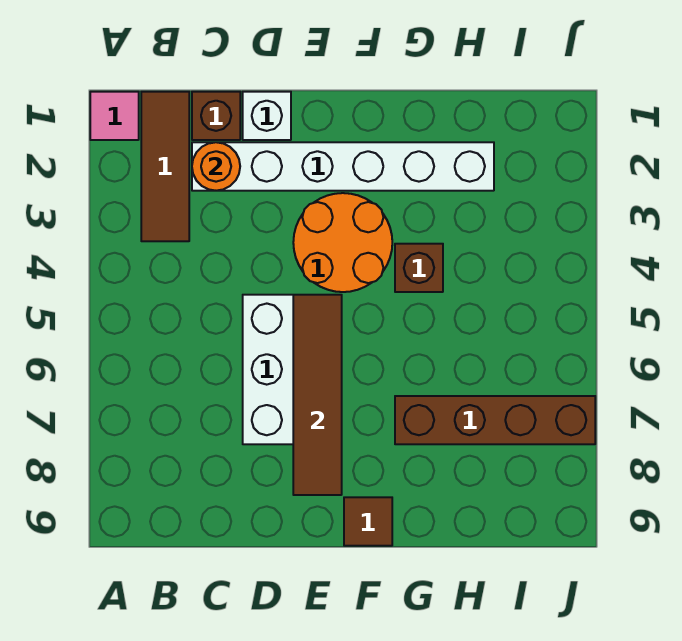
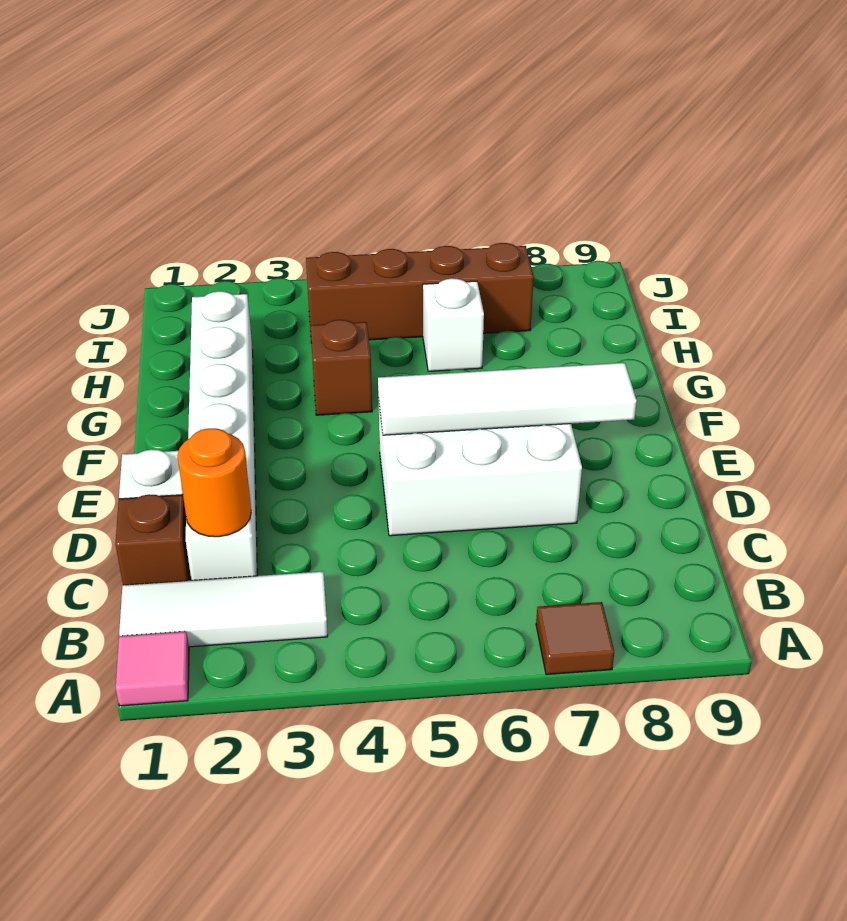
brown tile B1:B3 level 1 -> white tile B1:B3 level 1
orange round brick E3:F4 level 1 -> none
brown tile E5:E8 level 2 -> white tile E5:E8 level 2
brown tile F9 level 1 -> brown tile A7 level 1
brown brick G7:J7 level 1 -> brown brick I4:I7 level 1
none -> white brick H6 level 1

